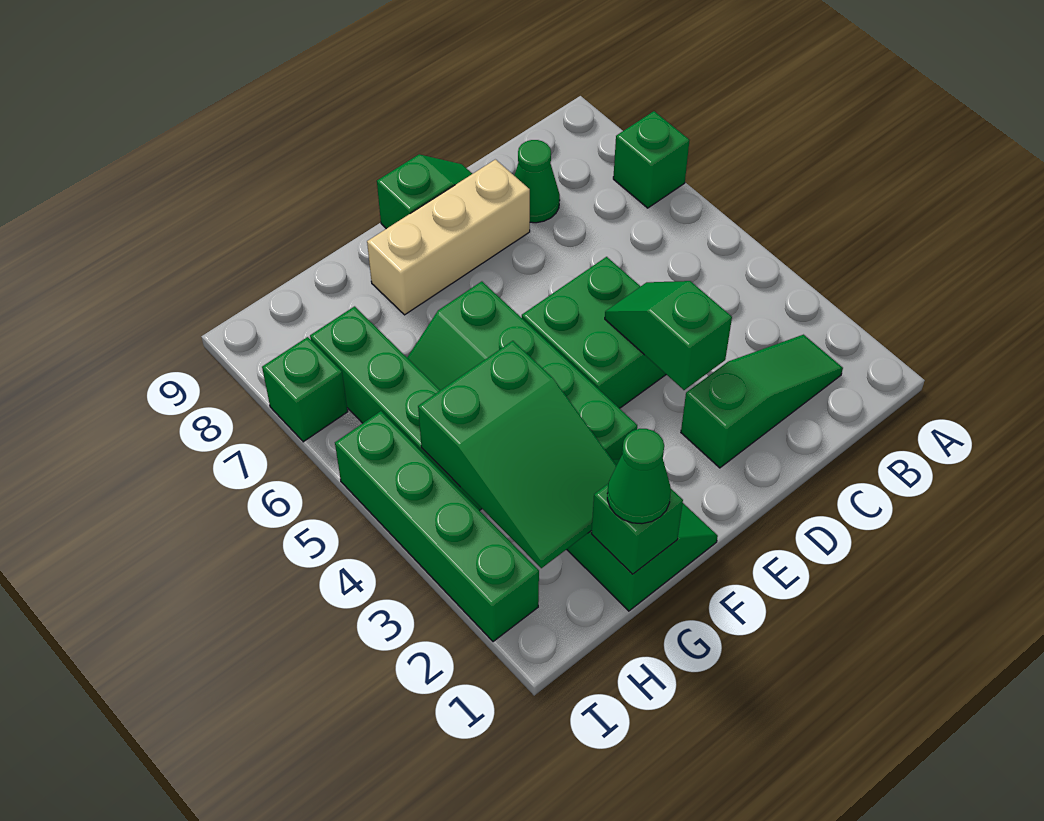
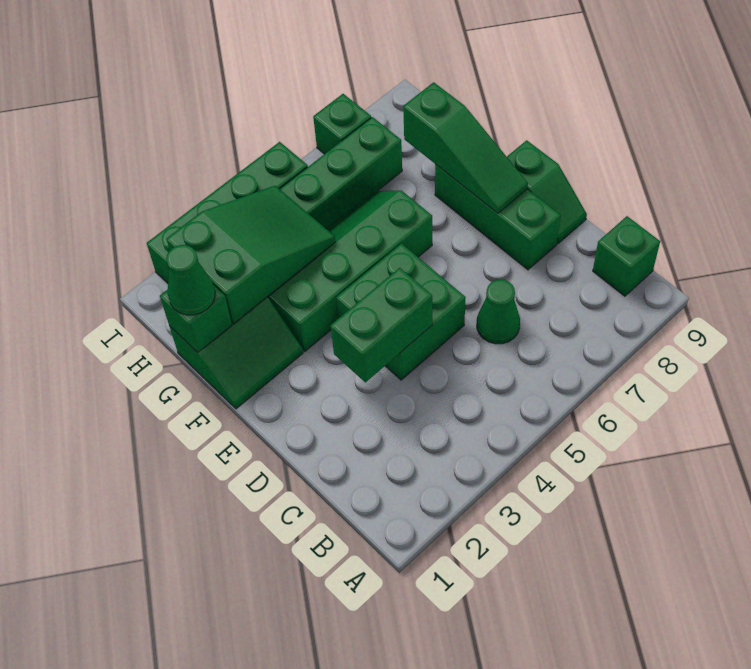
green brick A7 level 1 -> green brick B9 level 1
green slope B2:D2 level 1 top D -> green slope E8:G8 level 2 top G
green cone C8 level 1 -> green cone C6 level 1
green slope D3:D4 level 2 top 3 -> green brick D3:D4 level 2
tan brick D8:F8 level 1 -> green brick D8:F8 level 1
green slope G2:H4 level 2 top 4 -> green slope G2:H4 level 2 top 2

